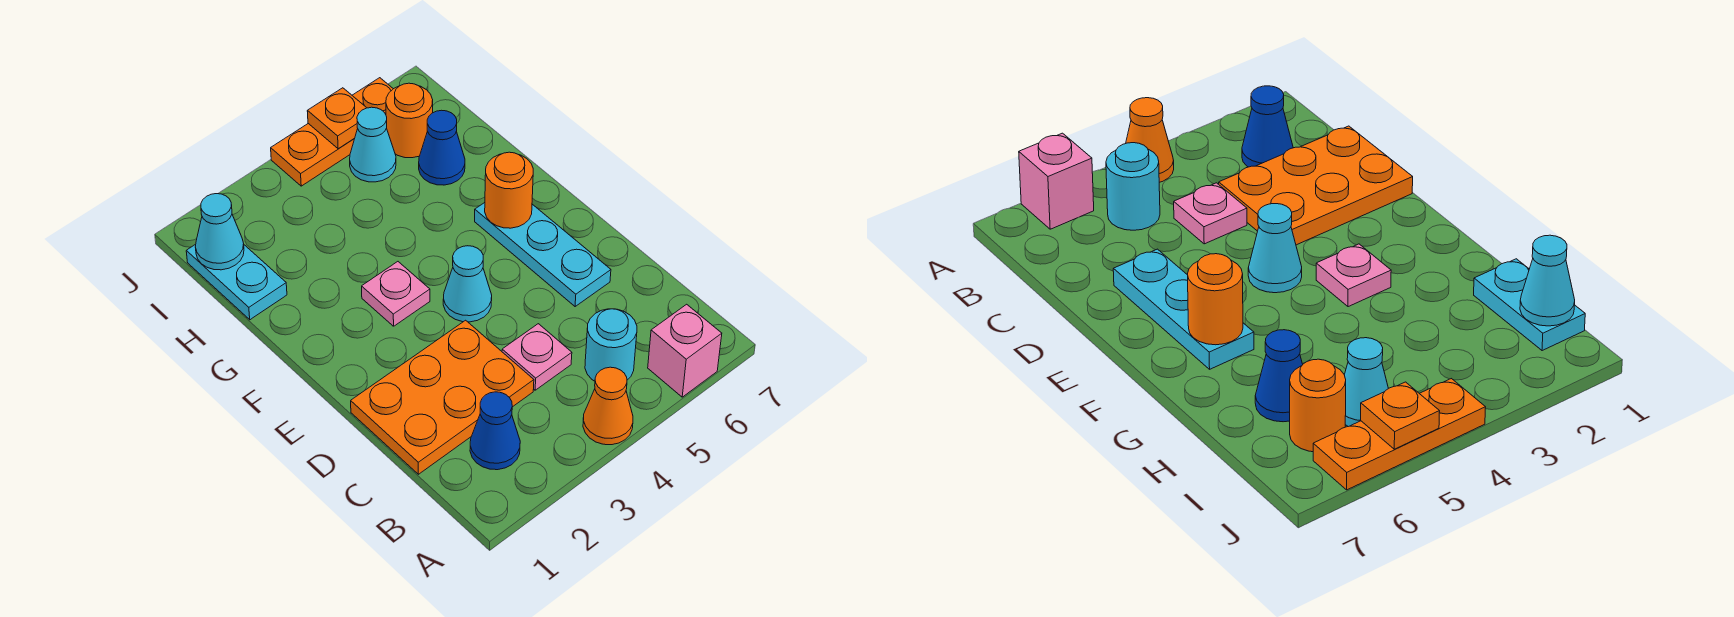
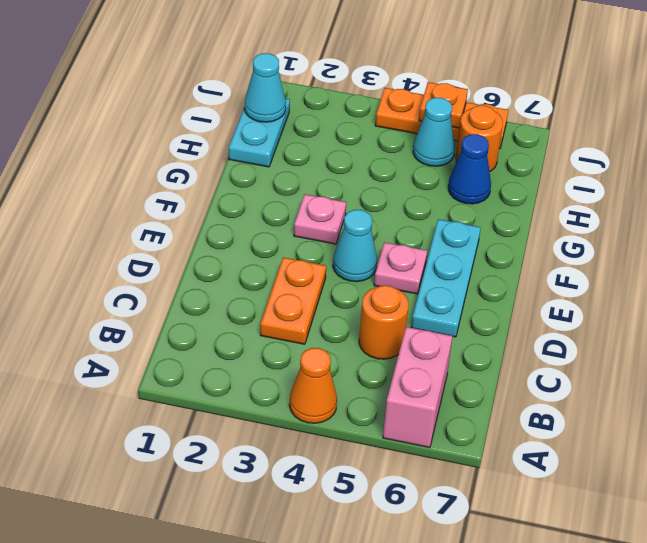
pink brick A6 level 1 -> pink brick A6:B6 level 1
blue cone B2 level 1 -> none
cyan round brick B5 level 1 -> none
orange plate C1:D3 level 1 -> orange plate C3:D3 level 1
pink plate C4 level 1 -> pink plate E5 level 1
orange round brick F6 level 2 -> orange round brick C5 level 1

